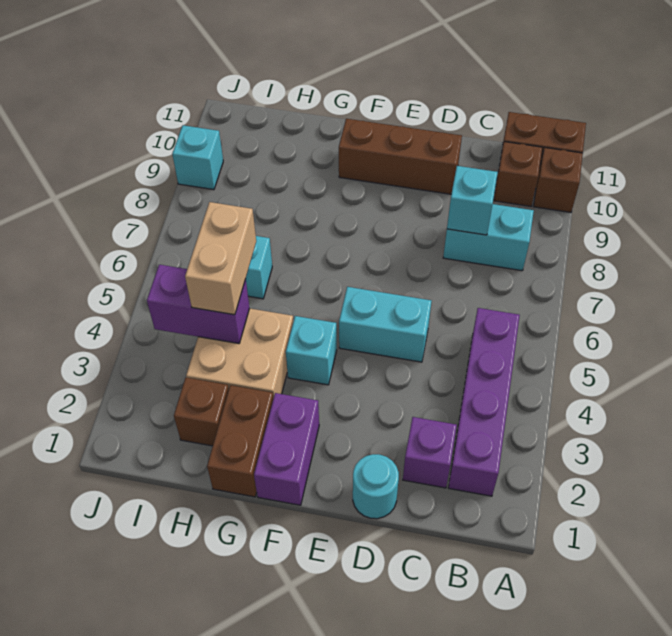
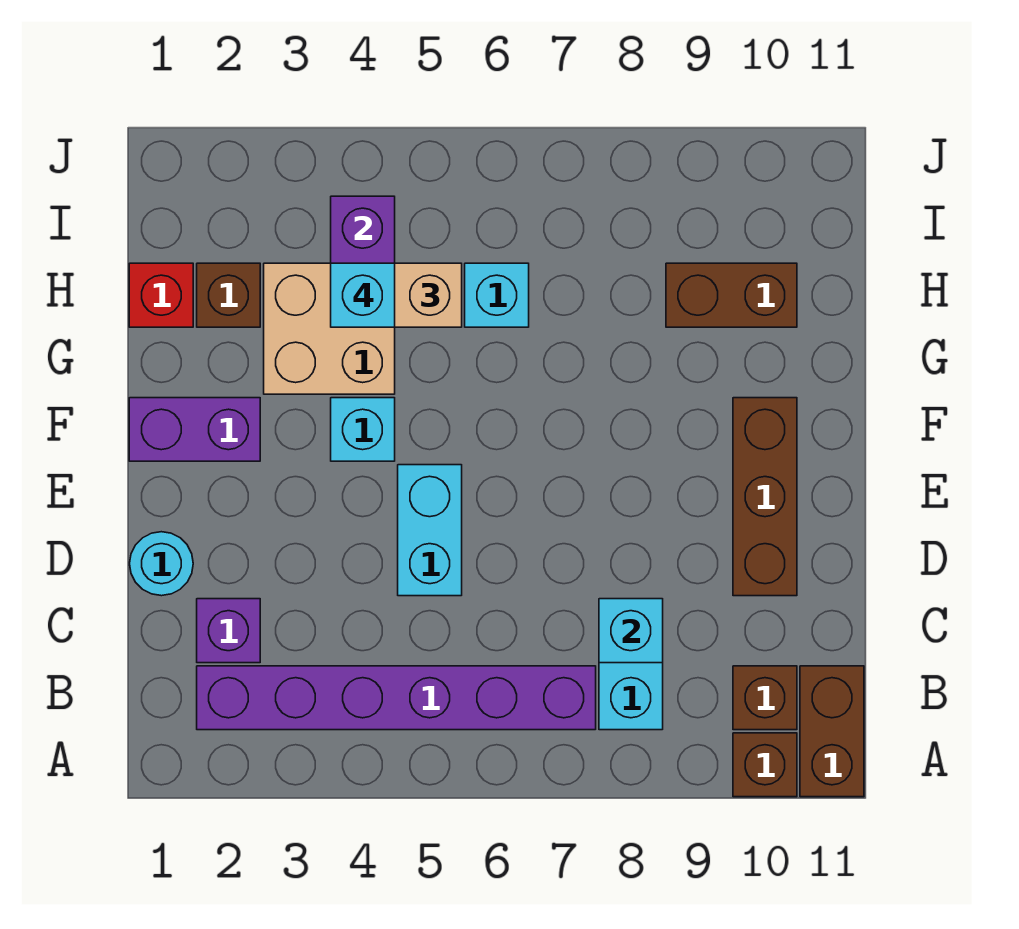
purple brick B2:B5 level 1 -> purple brick B2:B7 level 1
brown brick G1:G2 level 1 -> brown brick H9:H10 level 1
none -> red brick H1 level 1
cyan brick J9 level 1 -> cyan brick H4 level 4

